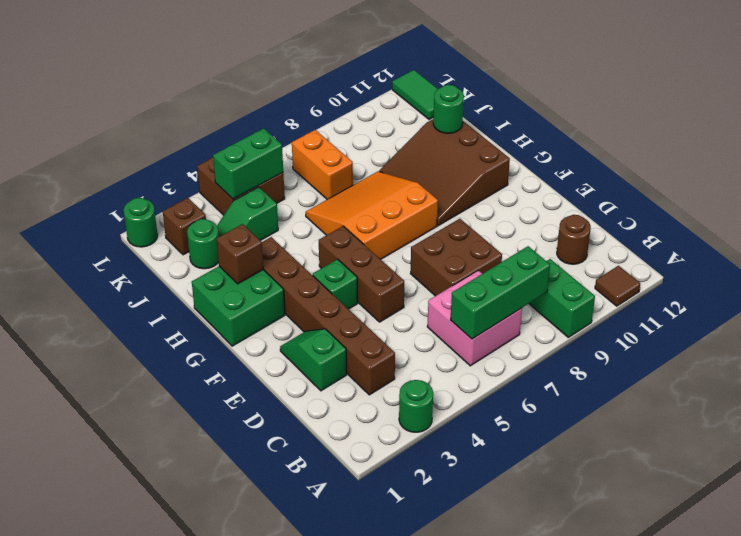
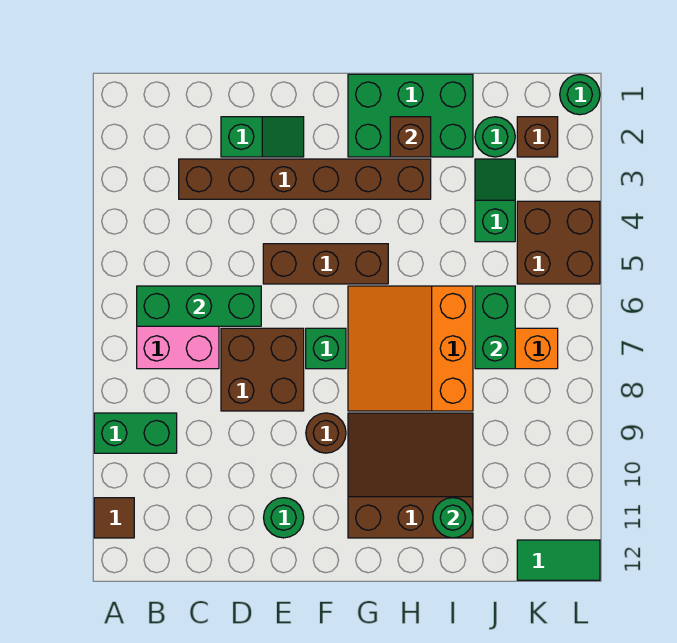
green round brick A3 level 1 -> green round brick E11 level 1
green brick B6:B8 level 2 -> green brick B6:D6 level 2
brown round brick C11 level 1 -> brown round brick F9 level 1
green brick F4 level 1 -> green brick F7 level 1
green brick G1:H2 level 1 -> green brick G1:I2 level 1
orange slope G6:I8 level 1 top G -> orange slope G6:I8 level 1 top I
green brick K4:K5 level 2 -> green brick J6:J7 level 2

